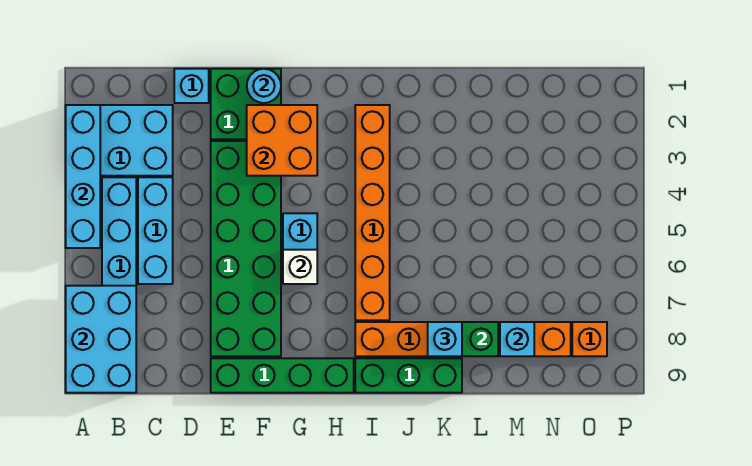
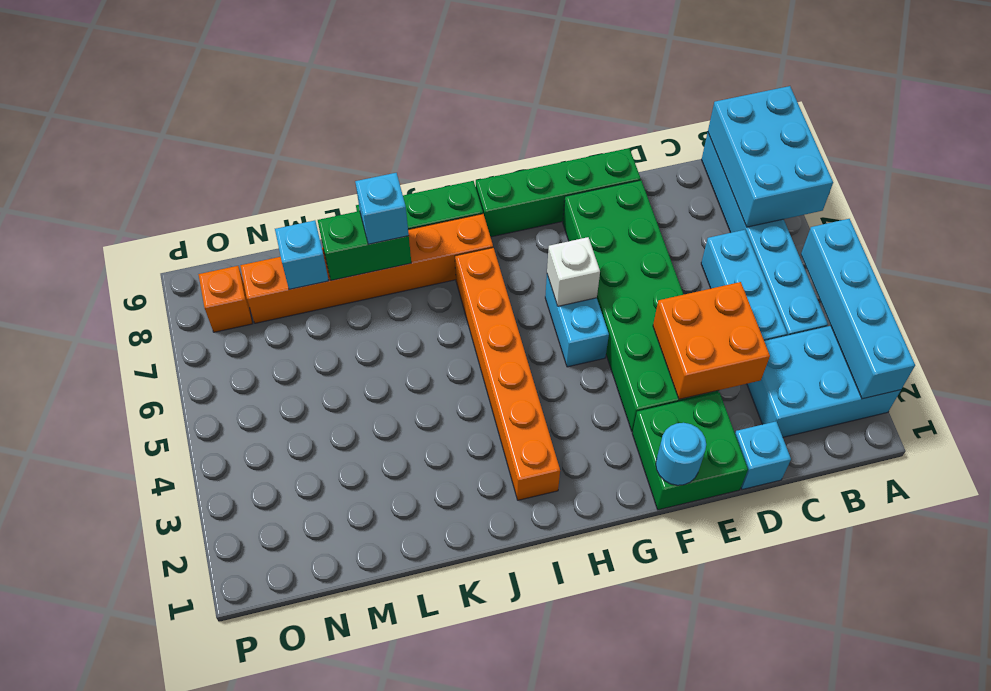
orange brick F2:G3 level 2 -> orange brick D3:E4 level 2

